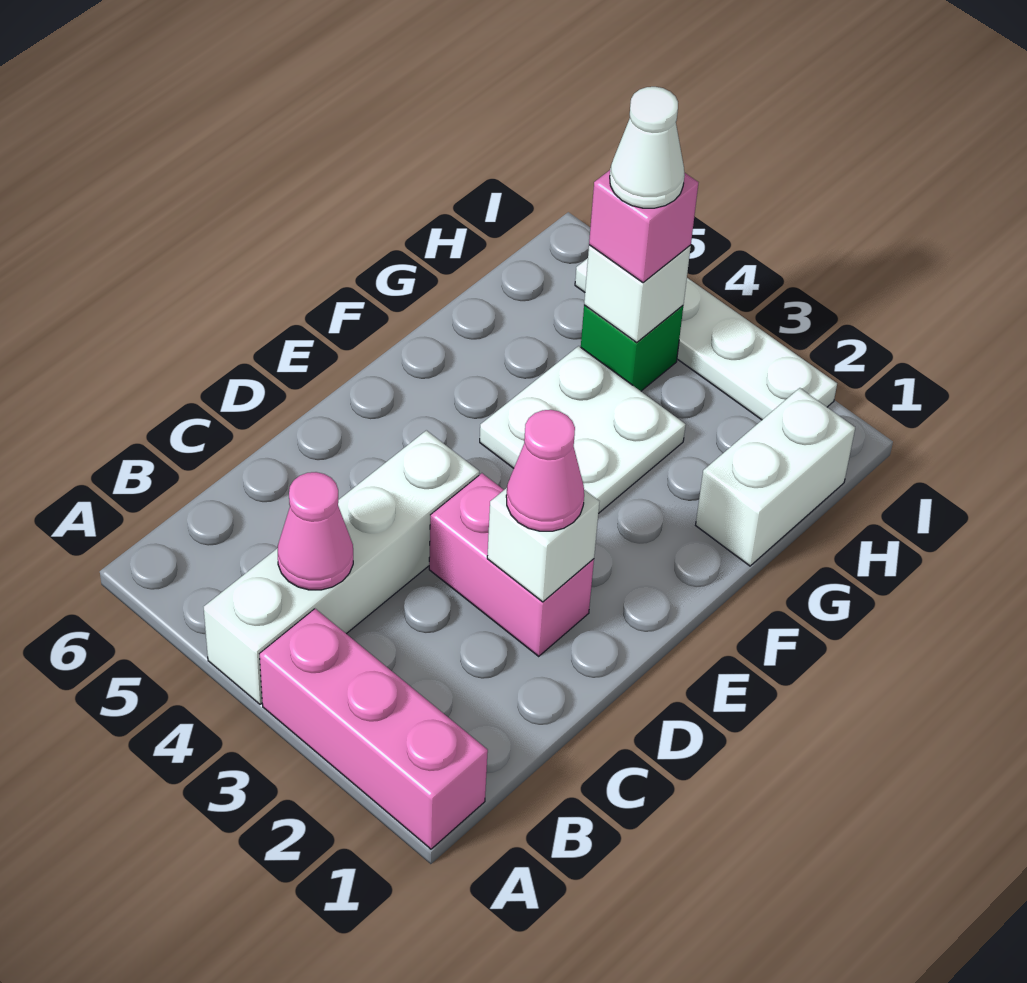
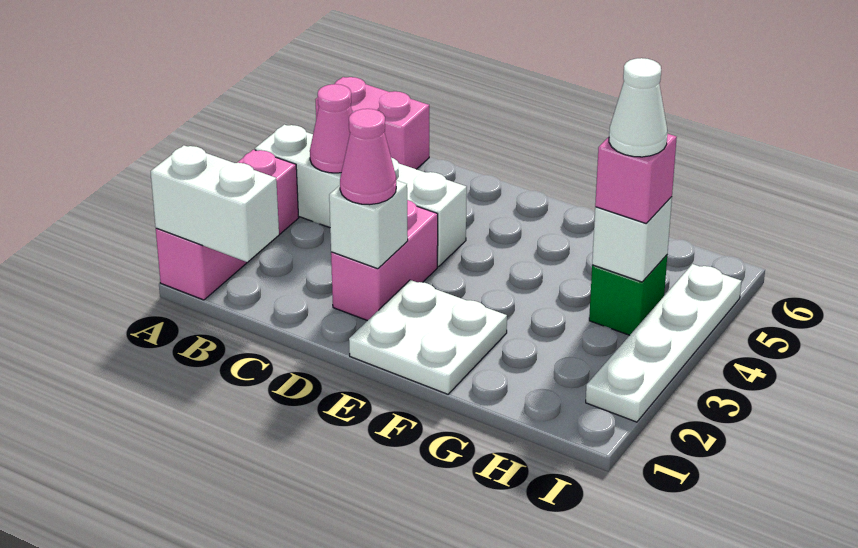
none -> pink brick A6:B6 level 1
white plate F3:G4 level 1 -> white plate E1:F2 level 1
white brick G1:H1 level 1 -> white brick A1:B1 level 2

